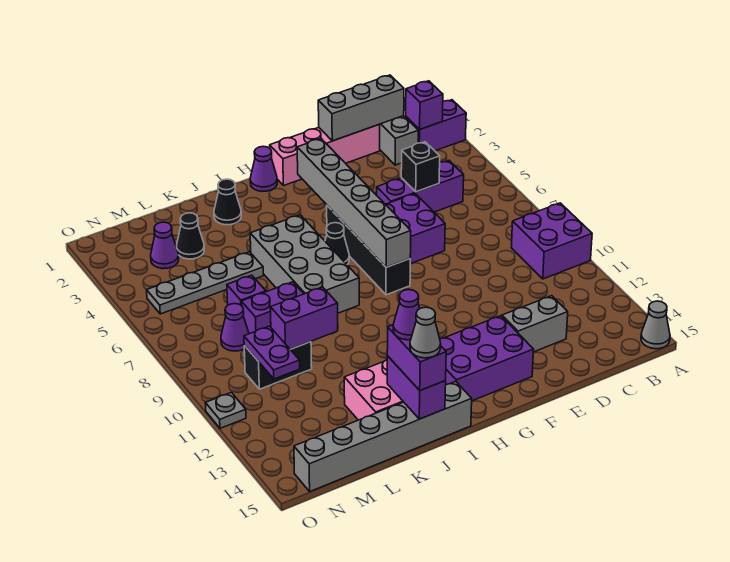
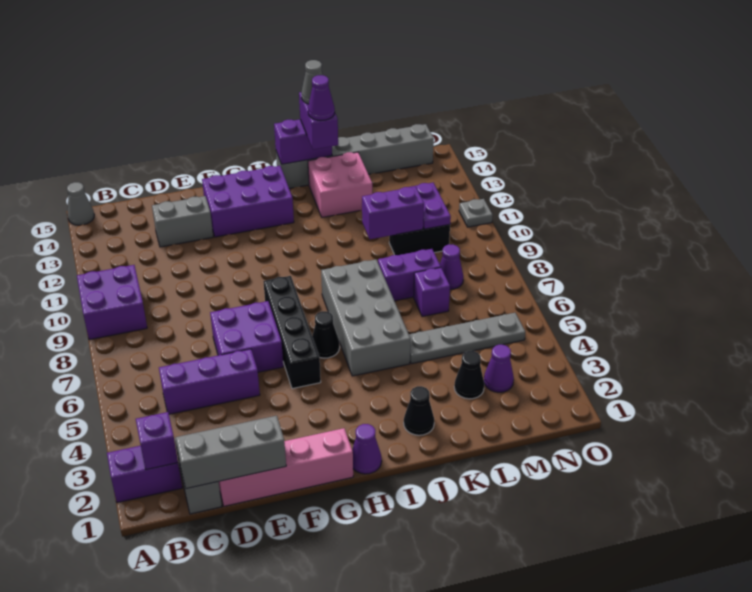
black brick D5 level 2 -> none
grey brick G3:G8 level 2 -> none
purple brick J14:J15 level 2 -> purple brick I15:J15 level 2

